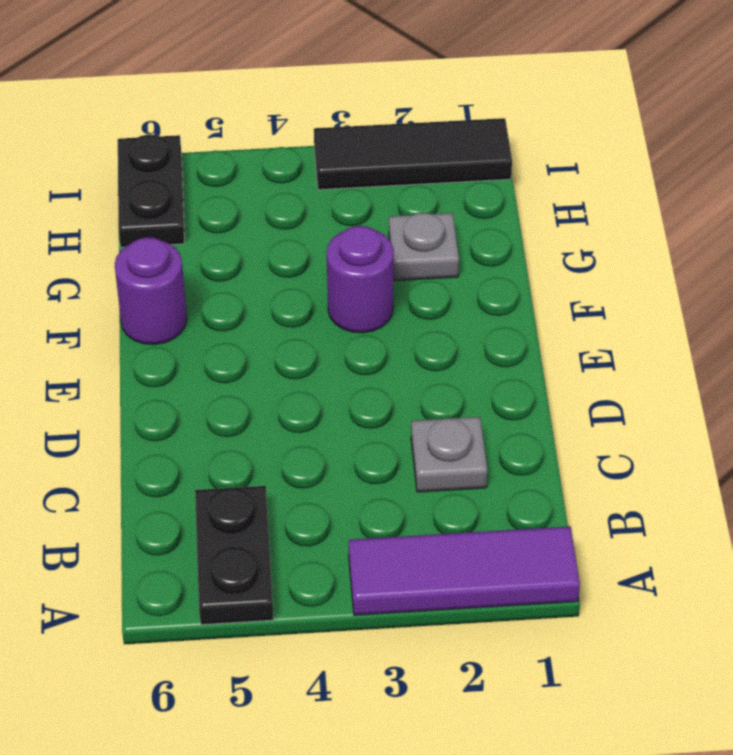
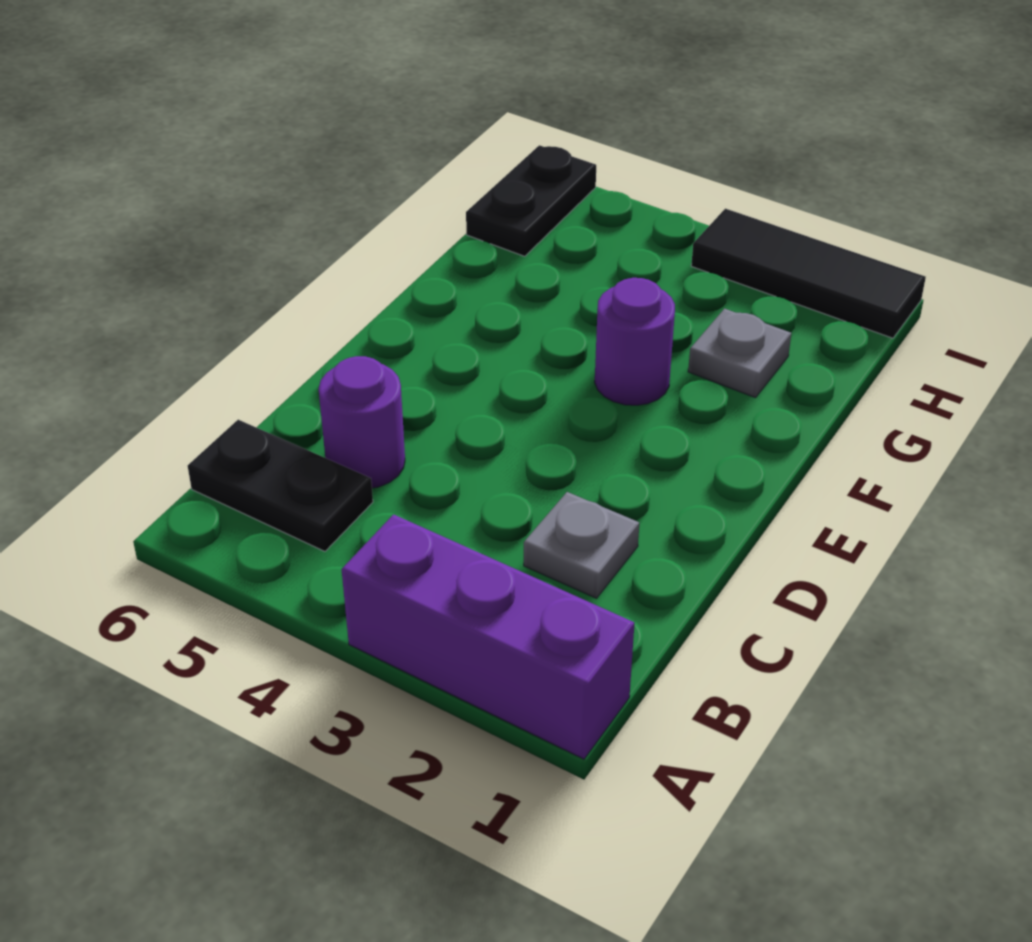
purple tile A1:A3 level 1 -> purple brick A1:A3 level 1
black plate A5:B5 level 1 -> black plate B5:B6 level 1
purple round brick F6 level 1 -> purple round brick C5 level 1

